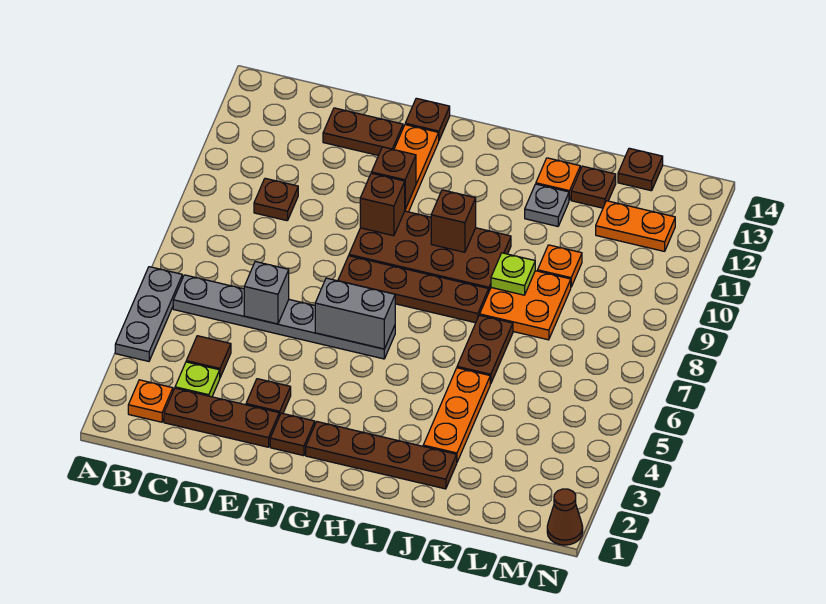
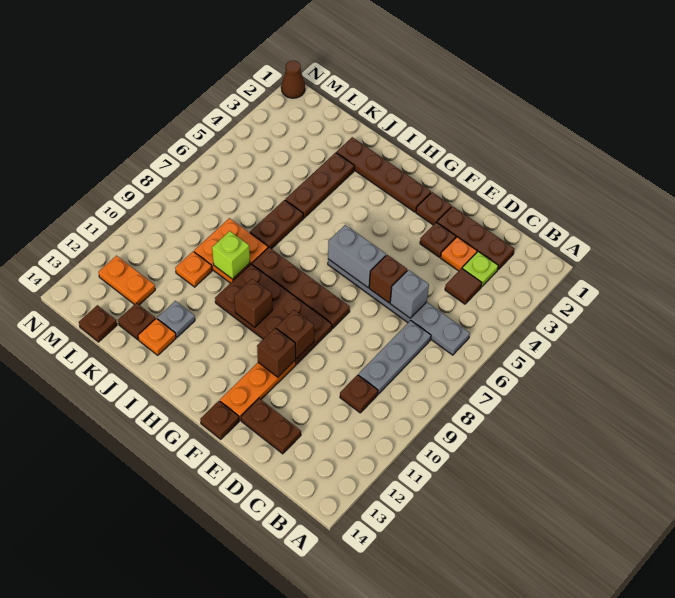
grey plate A4:A6 level 1 -> grey plate C7:C9 level 1
orange plate B2 level 1 -> orange plate D3 level 1
none -> brown brick E6 level 2
orange plate J3:J5 level 1 -> brown plate J3:J5 level 1
lime plate J9 level 2 -> lime brick J9 level 2

